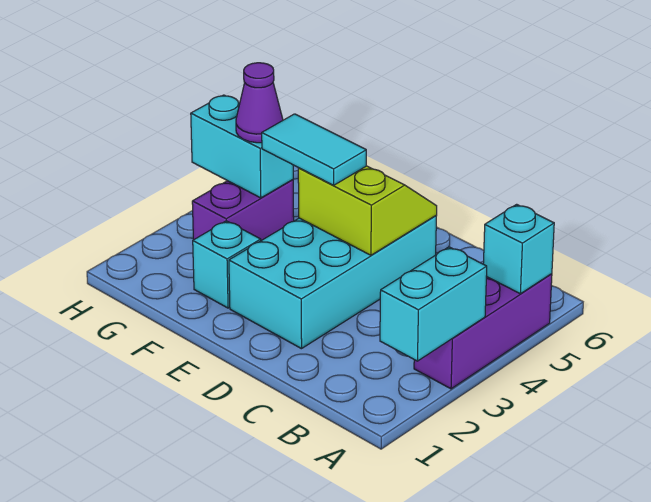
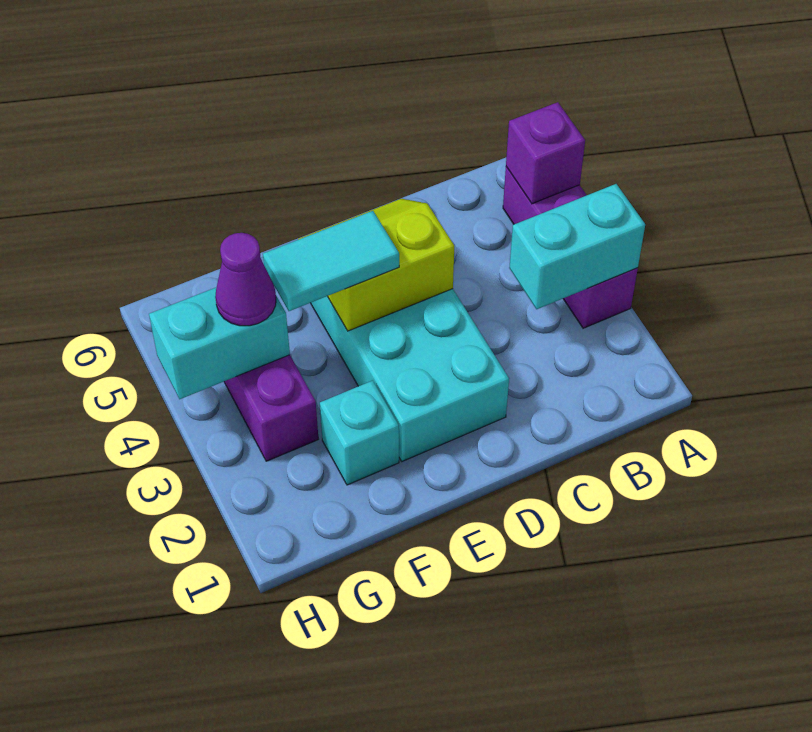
cyan brick A2:A3 level 2 -> cyan brick A3:B3 level 2
cyan brick A5 level 2 -> purple brick A5 level 2

